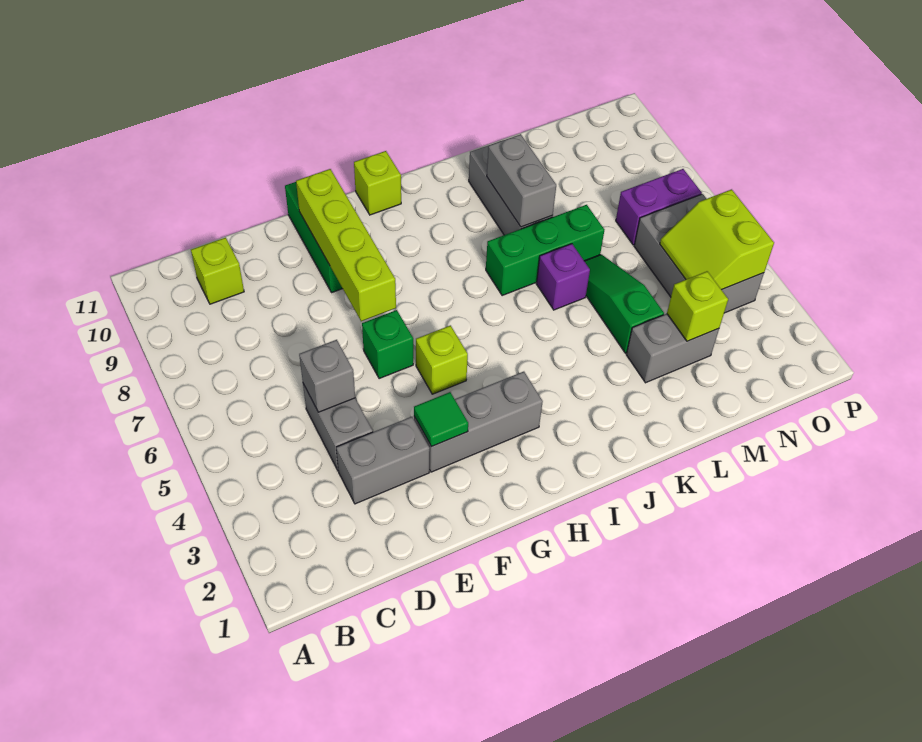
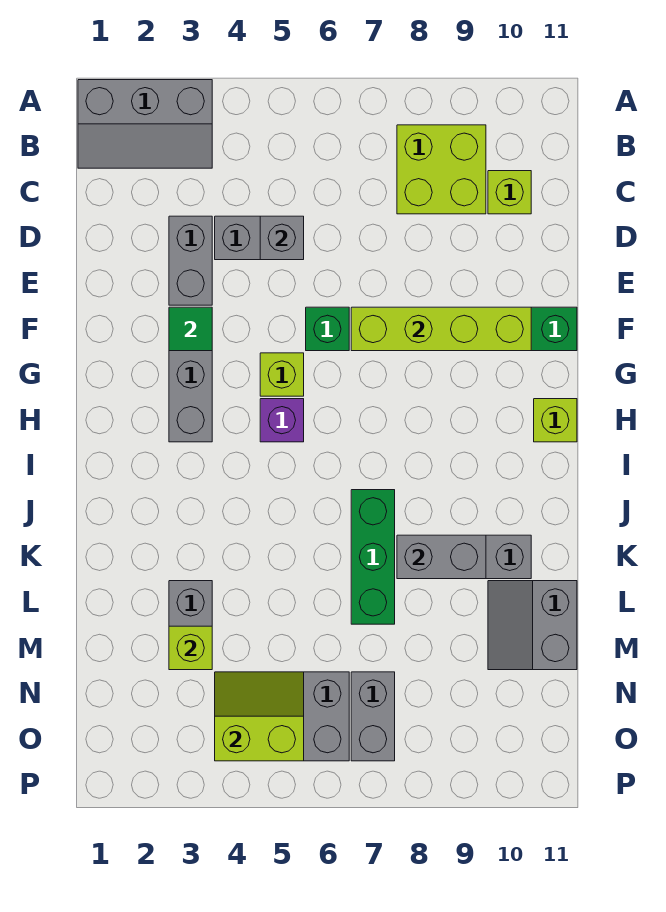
none -> grey slope A1:B3 level 1 top A
none -> lime brick B8:C9 level 1
purple brick K6 level 1 -> purple brick H5 level 1
green slope L4:L6 level 1 top 4 -> none
none -> grey slope L10:M11 level 1 top 11
purple brick N7:O7 level 1 -> grey brick N7:O7 level 1

